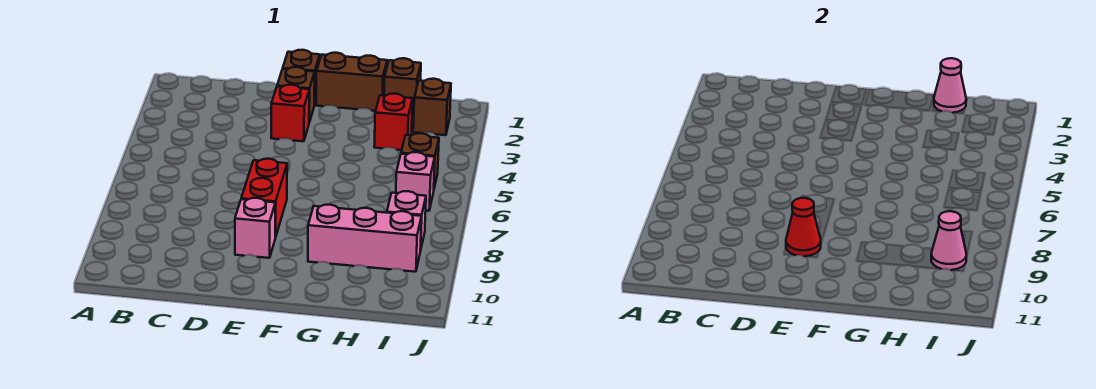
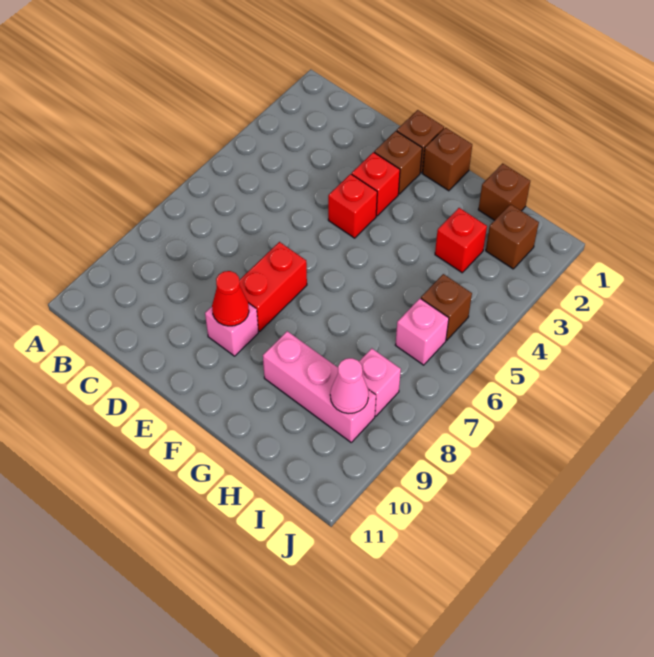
none -> red brick E4 level 1
brown brick F1:G1 level 1 -> brown brick F1 level 1
pink cone H1 level 2 -> none

